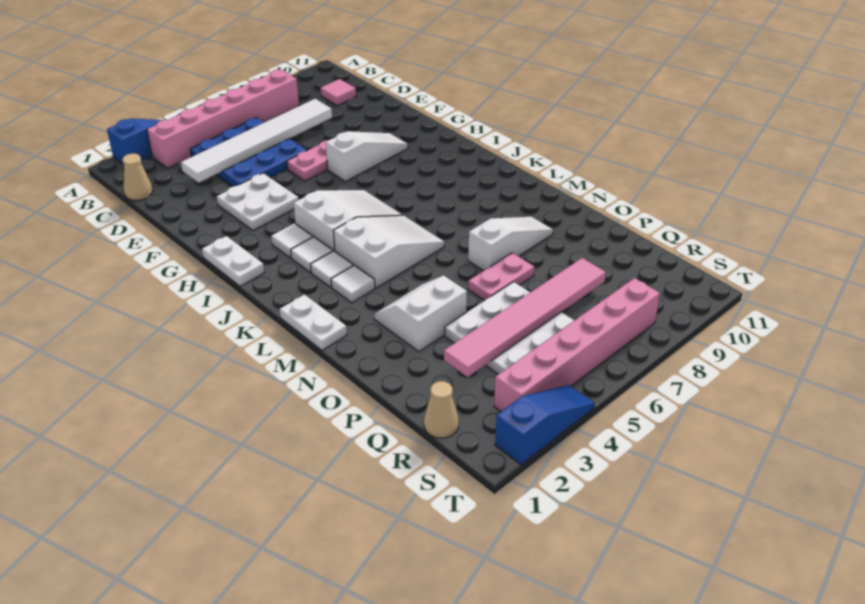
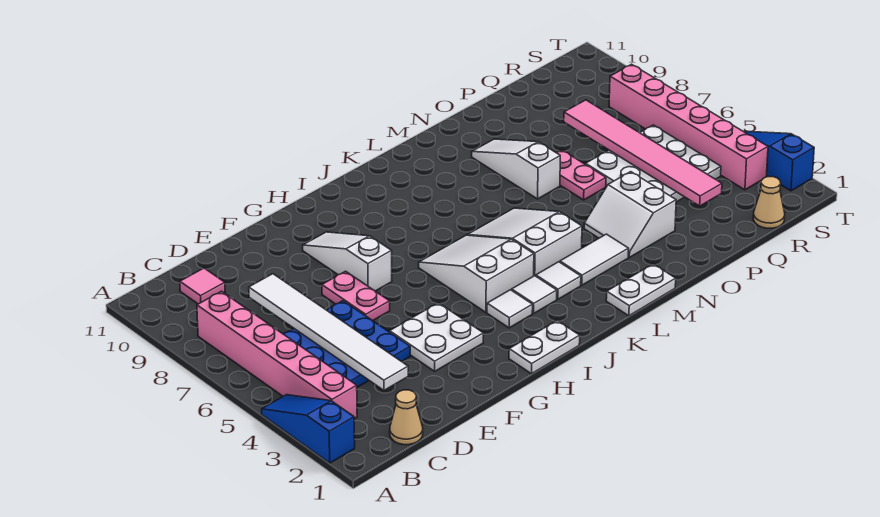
white tile L3 level 1 -> white tile L3:M3 level 1

